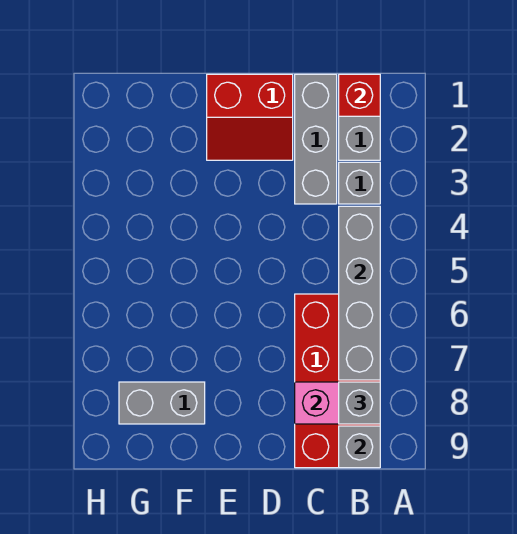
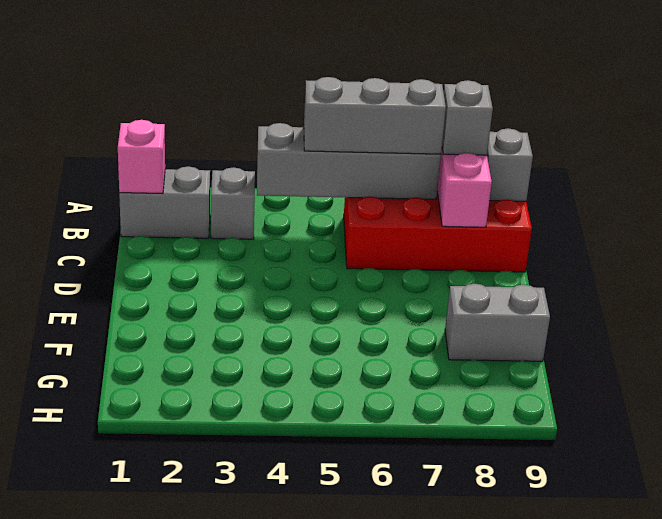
red brick B1 level 2 -> pink brick B1 level 2
grey brick C1:C3 level 1 -> grey brick B5:B7 level 3
red slope D1:E2 level 1 top 1 -> none
grey brick F8:G8 level 1 -> grey brick F8:F9 level 1

